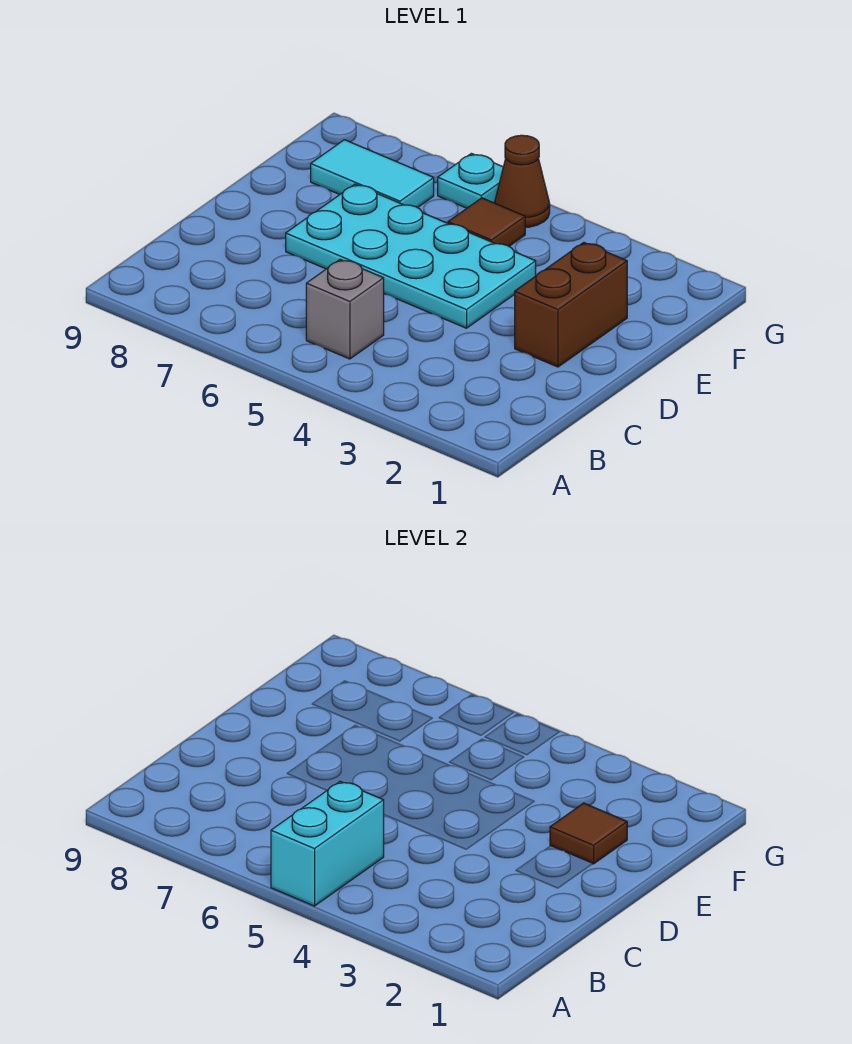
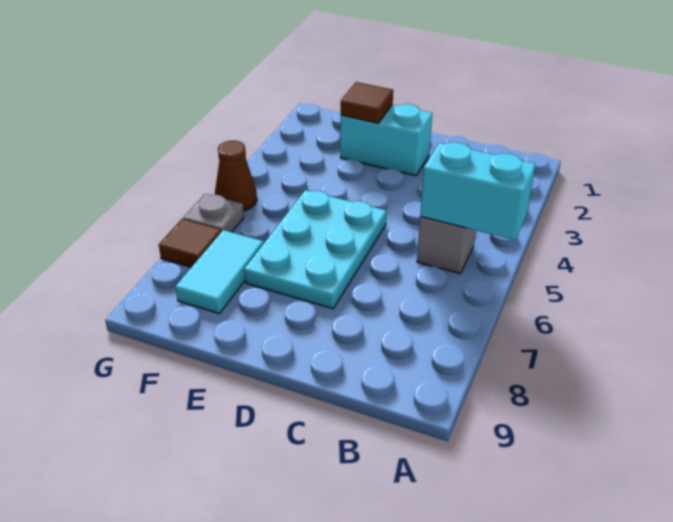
brown brick D2:E2 level 1 -> cyan brick D2:E2 level 1
cyan plate D4:E7 level 1 -> cyan plate D5:E7 level 1
brown tile F5 level 1 -> brown tile G7 level 1
cyan plate G6 level 1 -> grey plate G6 level 1

